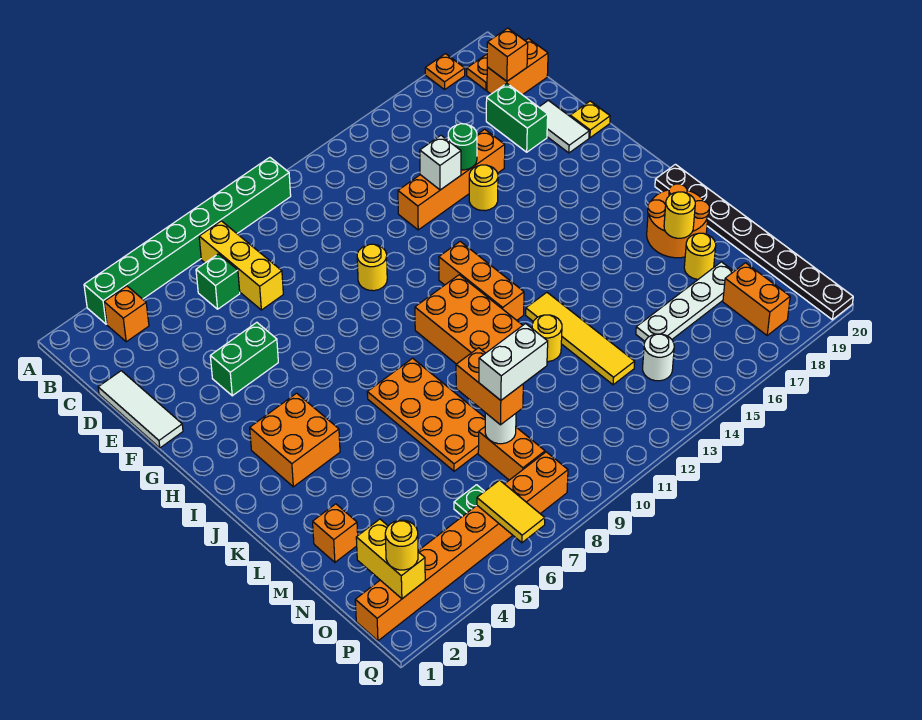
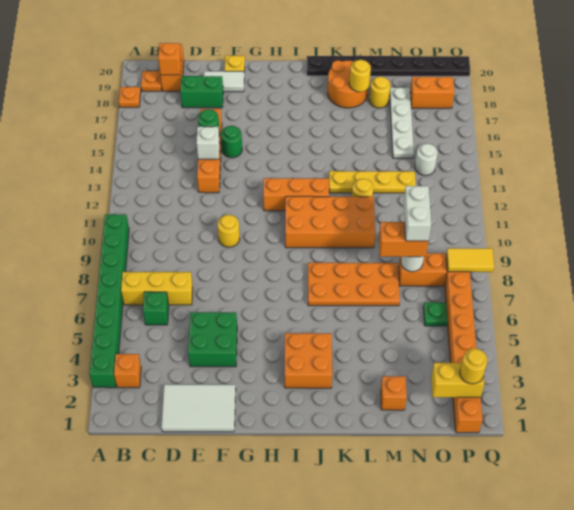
white tile D1:F1 level 1 -> white tile D1:F2 level 1
green brick F4:F5 level 1 -> green brick E4:F5 level 1
yellow round brick F15 level 1 -> green round brick F15 level 1
yellow tile K13:N13 level 1 -> yellow plate K13:N13 level 1
yellow tile P6:Q6 level 2 -> yellow tile P8:Q8 level 2

